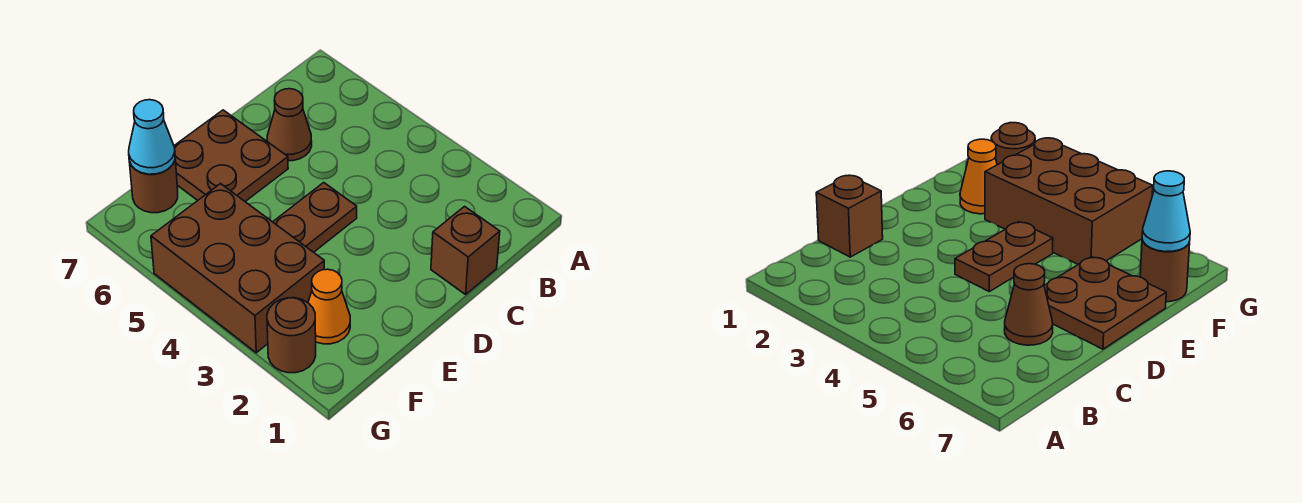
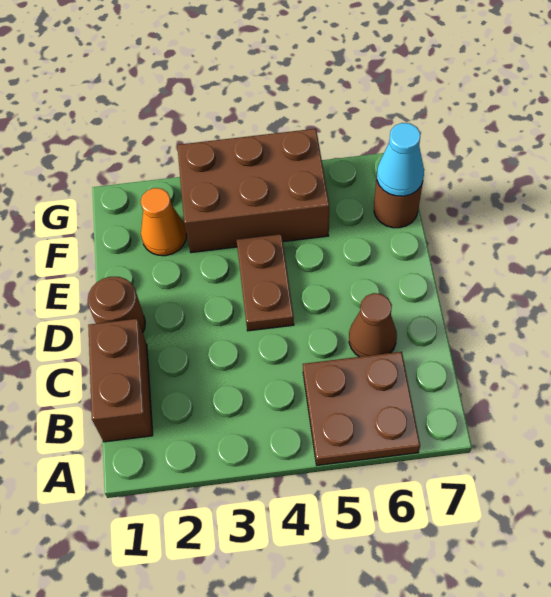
brown brick C1 level 1 -> brown brick B1:C1 level 1
brown plate D6:E7 level 1 -> brown plate A5:B6 level 1
brown round brick G2 level 1 -> brown round brick D1 level 1

